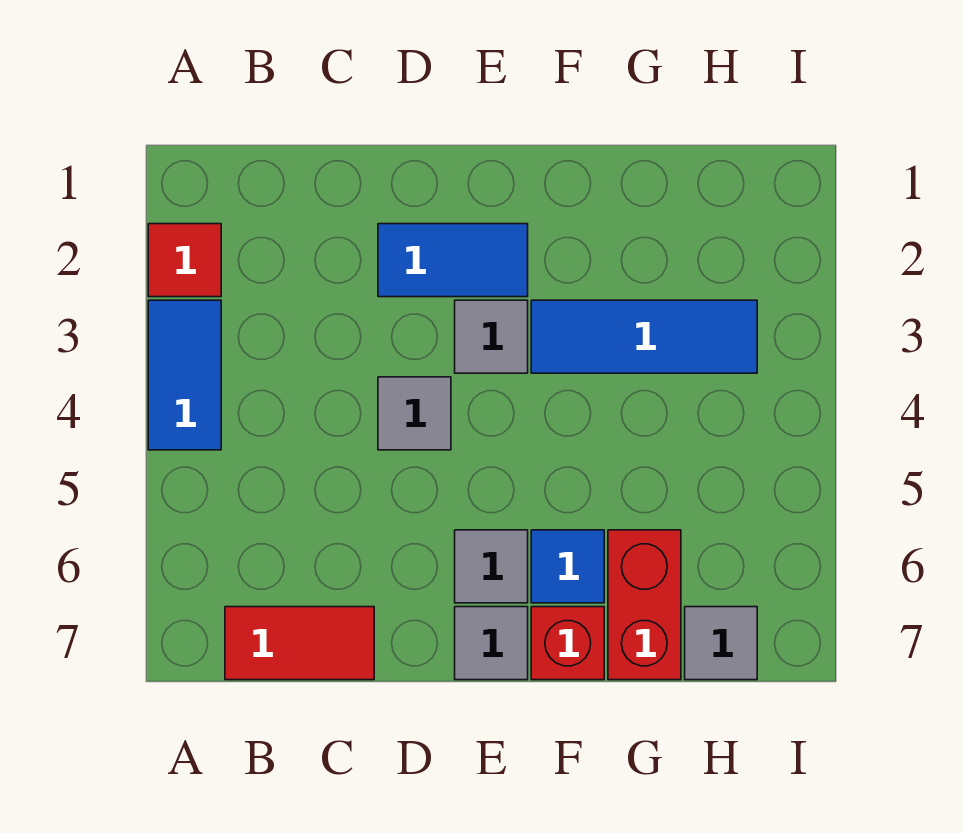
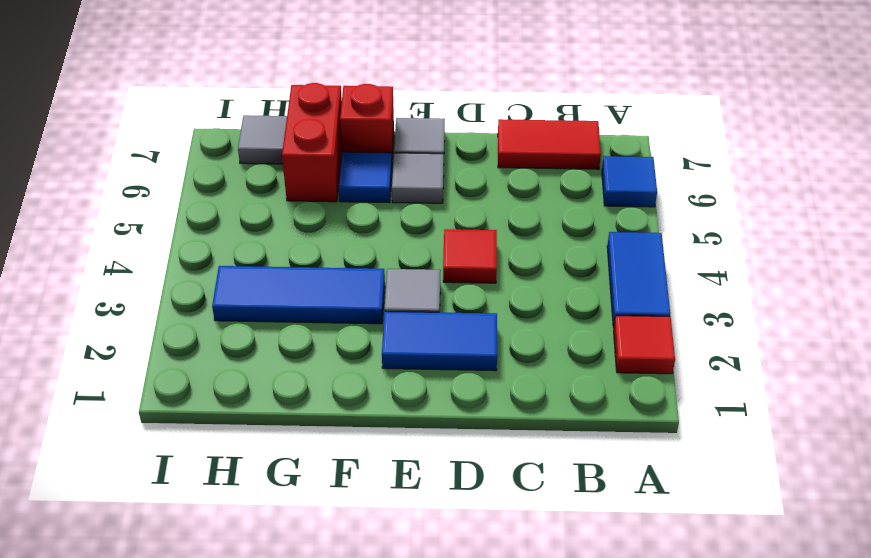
none -> blue tile A6 level 1
grey tile D4 level 1 -> red tile D4 level 1

